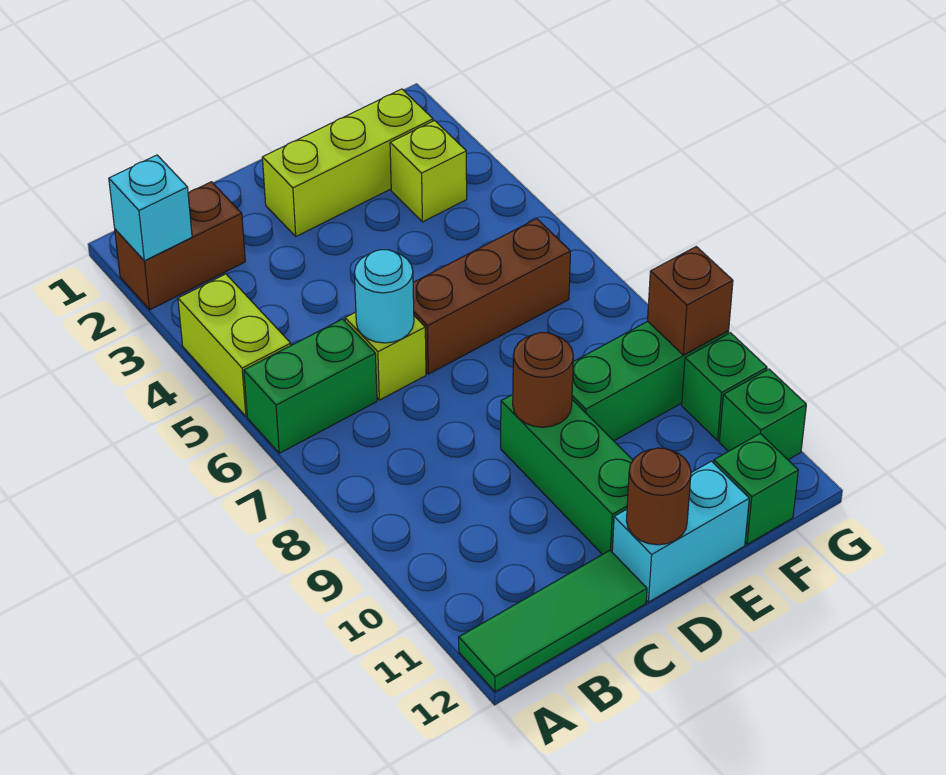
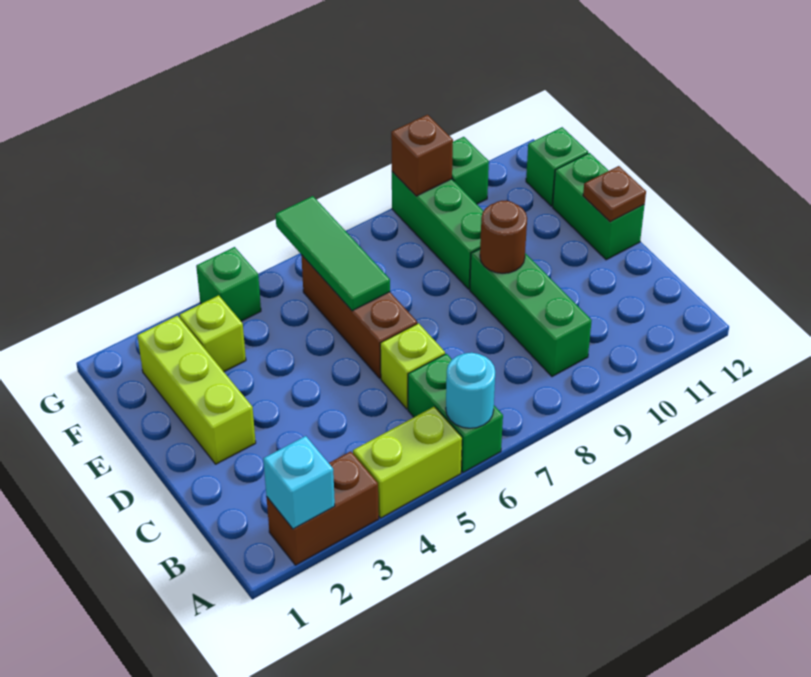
brown brick A2:B2 level 1 -> brown brick A2:A3 level 1
green tile A12:C12 level 1 -> green tile E6:G6 level 2
cyan round brick C6 level 2 -> cyan round brick A6 level 2
green brick D9:D11 level 1 -> green brick B9:D9 level 1
cyan brick D12:E12 level 1 -> green brick D12:E12 level 1
brown round brick D12 level 2 -> brown plate D12 level 2
green brick G11 level 1 -> green brick G4 level 1

